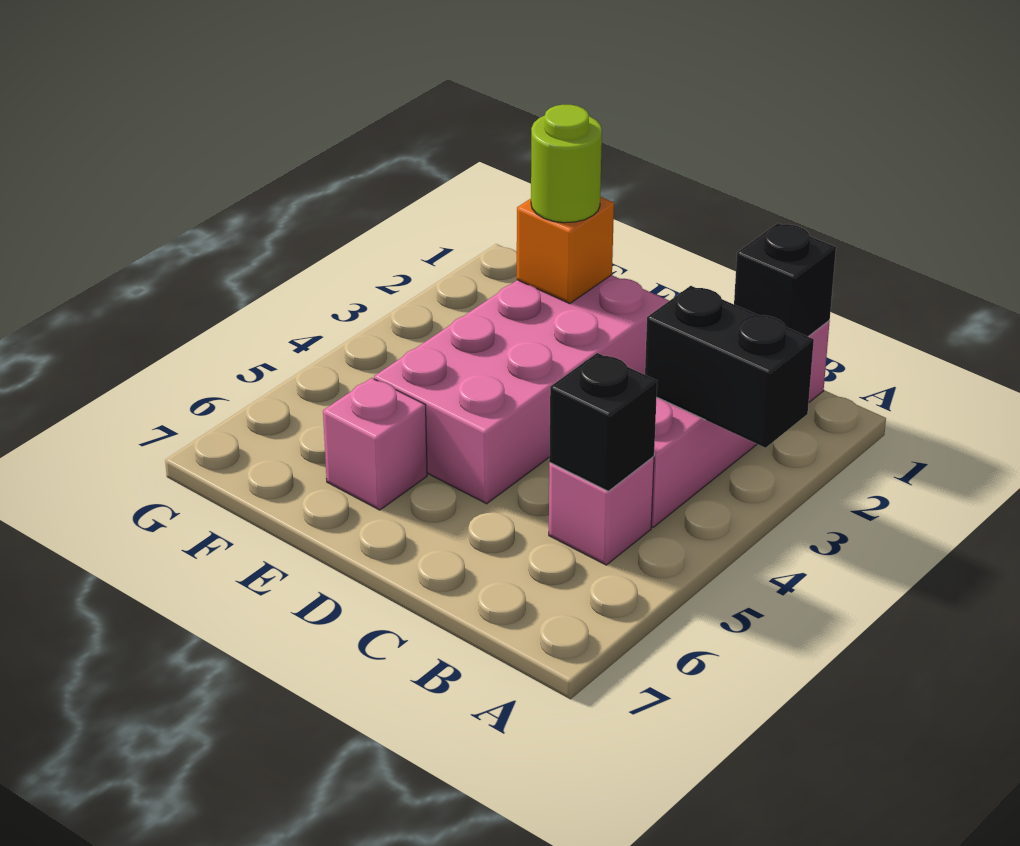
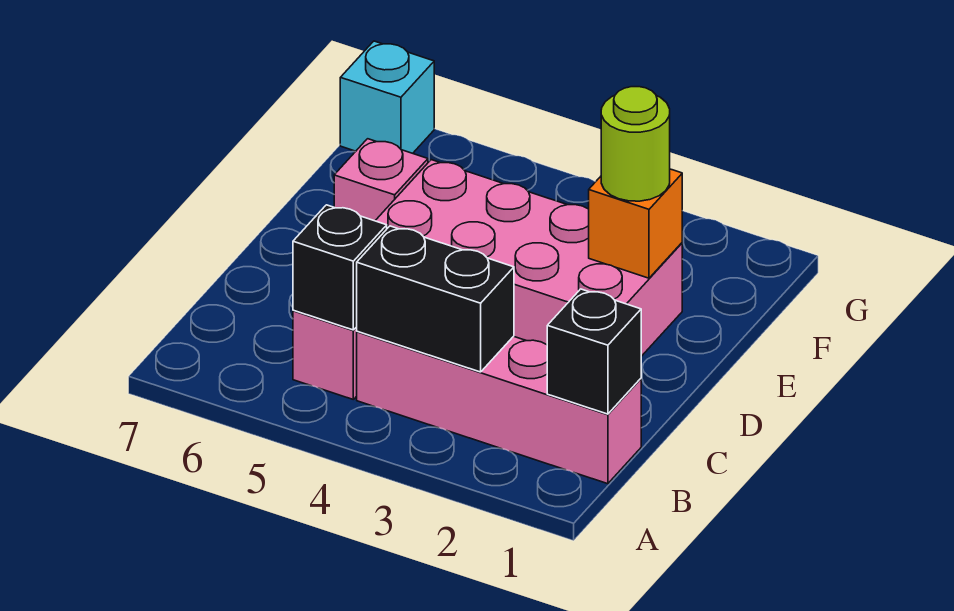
black brick A3:B3 level 2 -> black brick B3:B4 level 2
none -> cyan brick G7 level 1

